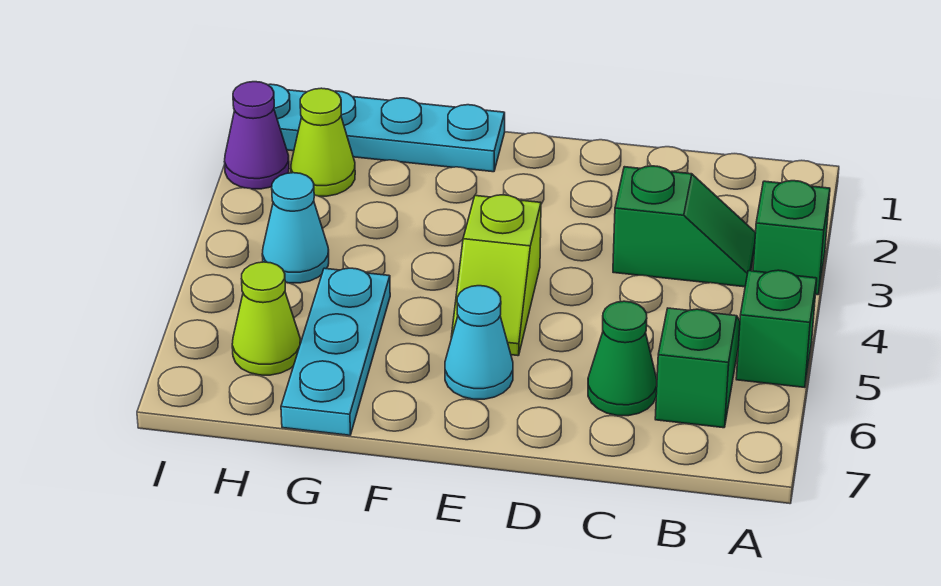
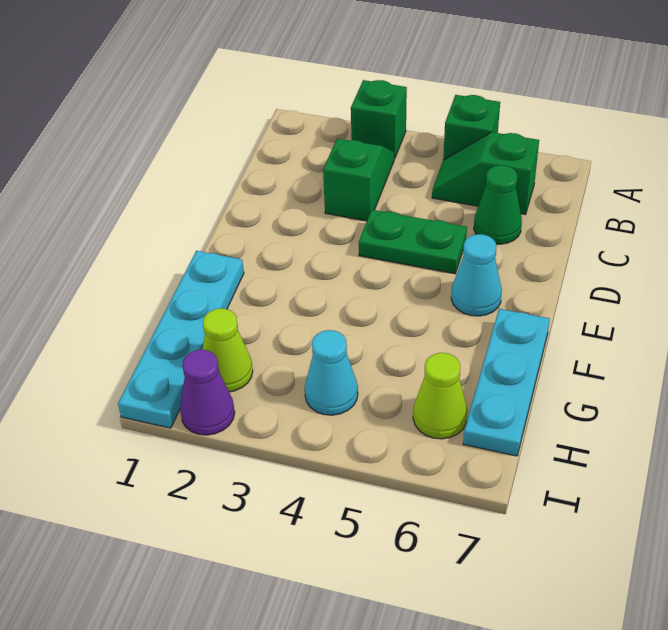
none -> green plate D4:D5 level 1
lime slope E4:E5 level 1 top 4 -> none
cyan plate G5:G7 level 1 -> cyan plate F7:H7 level 1

